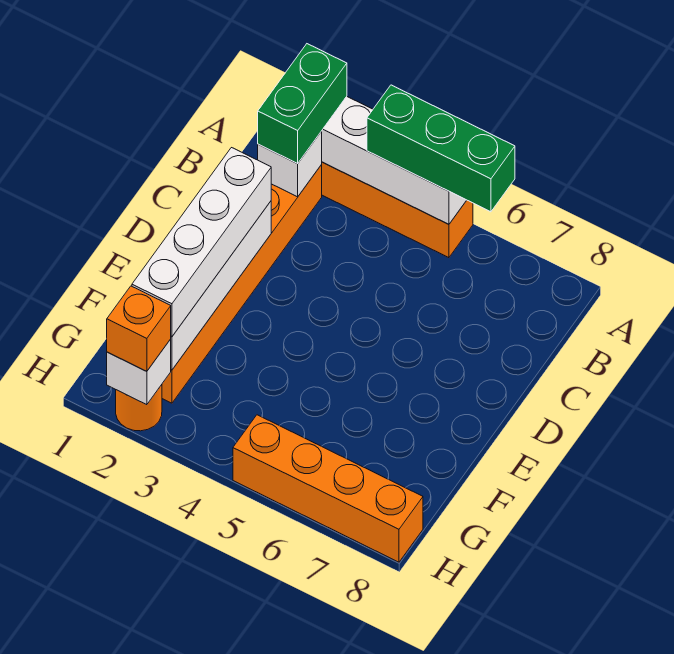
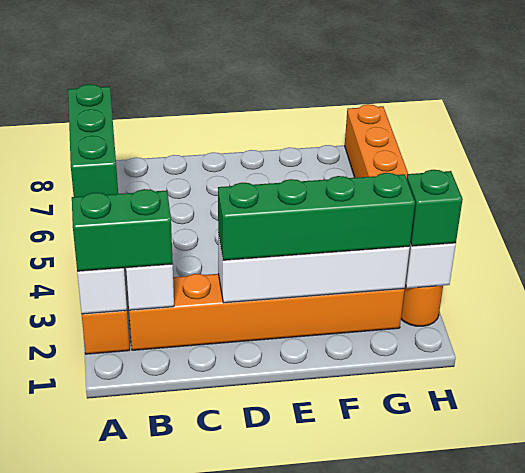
white brick D2:G2 level 3 -> green brick D2:G2 level 3
orange brick H2 level 3 -> green brick H2 level 3

